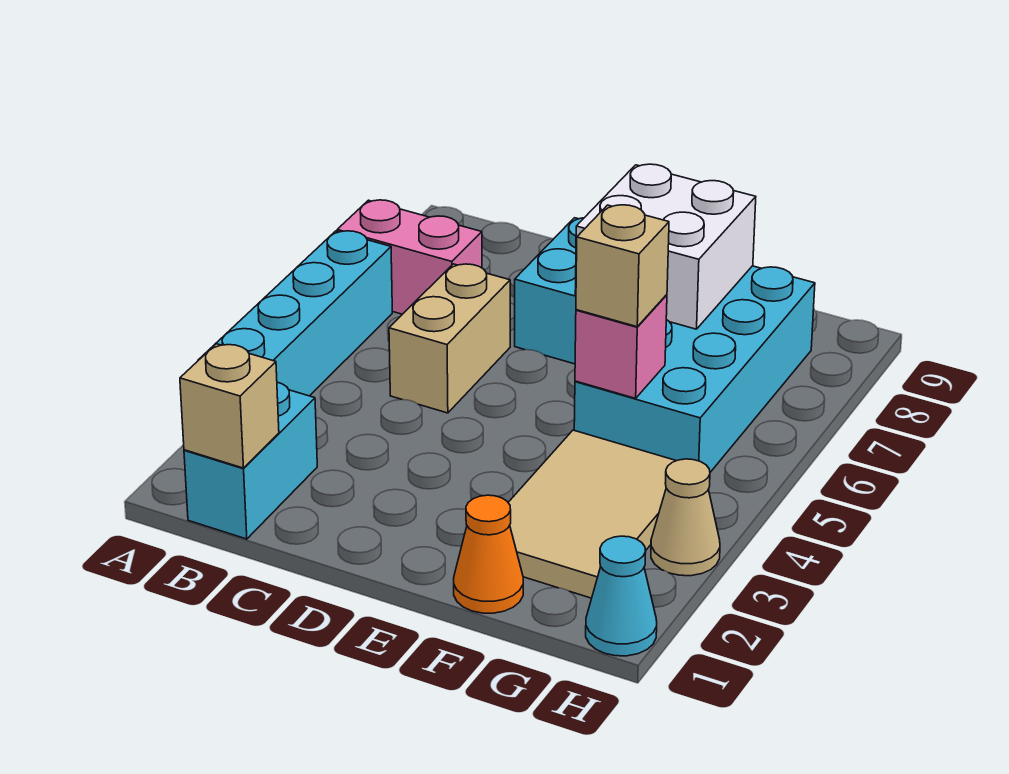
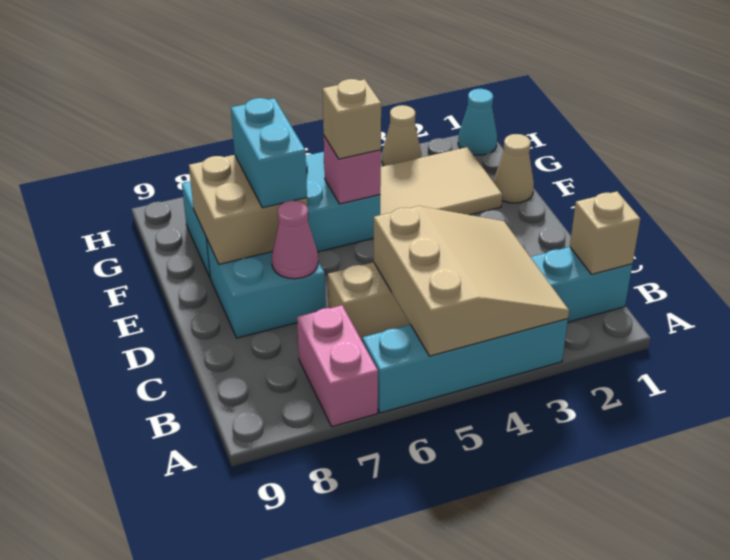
none -> tan slope A3:C5 level 2 top 5
none -> pink cone D7 level 2
white brick E7:F8 level 2 -> tan brick E7:F8 level 2
none -> cyan brick E7:F7 level 3
orange cone F1 level 1 -> tan cone F1 level 1

